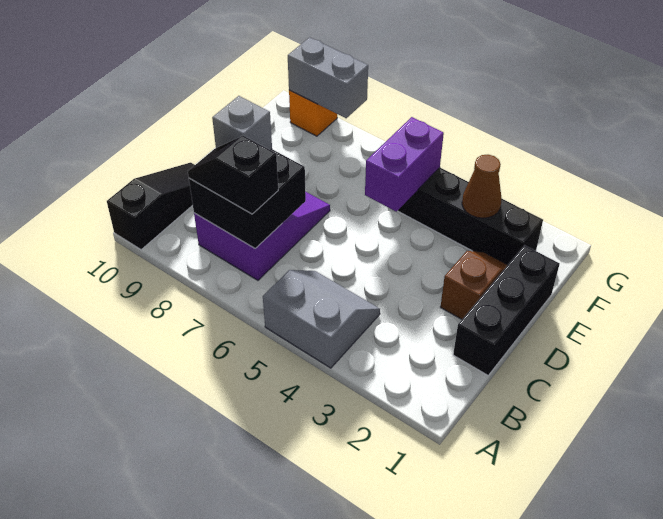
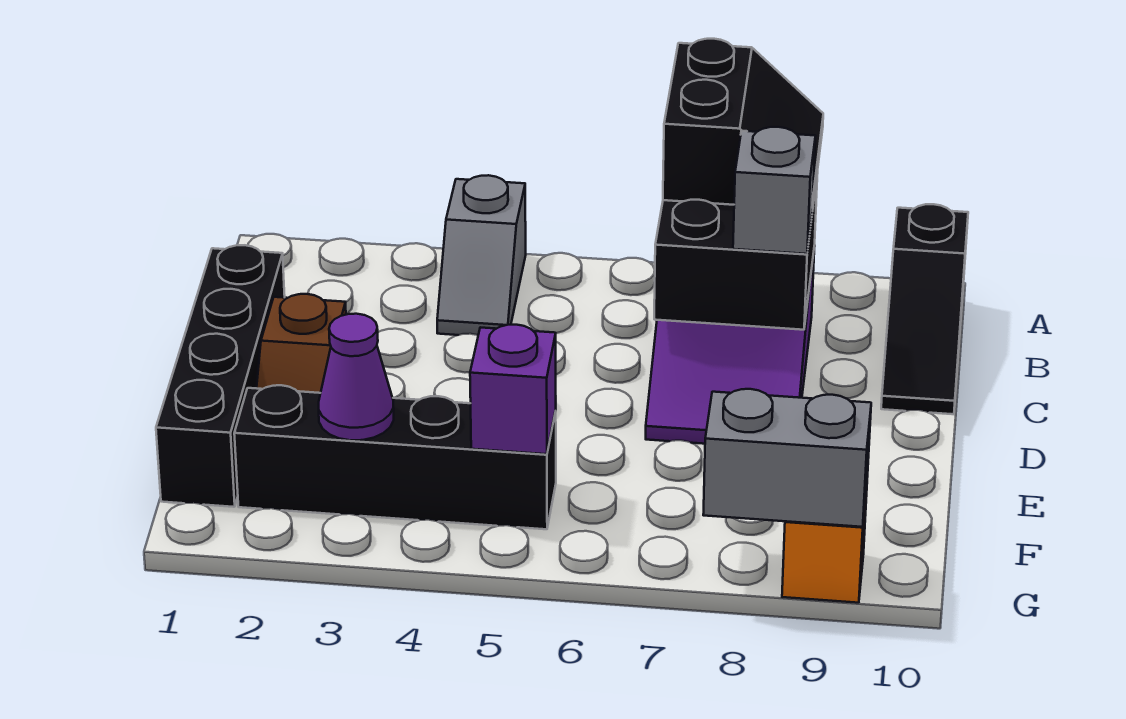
grey slope A4:B5 level 1 top A -> grey slope A4:B4 level 1 top A
black slope B7:B8 level 3 top 7 -> black slope A7:B8 level 3 top 7
black brick C1:E1 level 1 -> black brick C1:F1 level 1
purple brick E5:F5 level 2 -> purple brick F5 level 2
brown cone F3 level 2 -> purple cone F3 level 2

